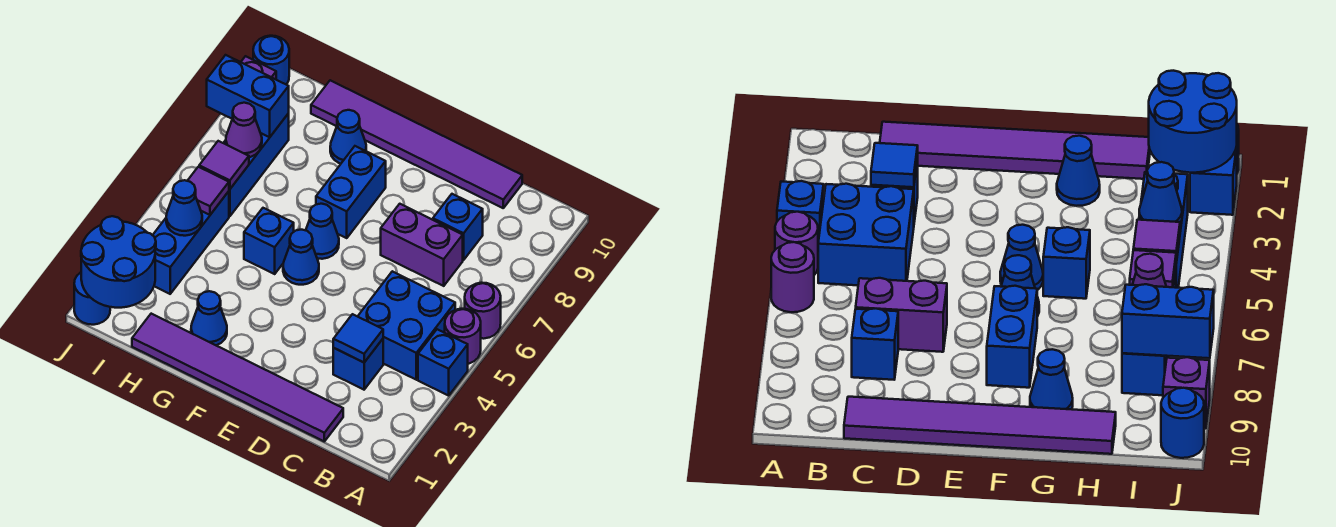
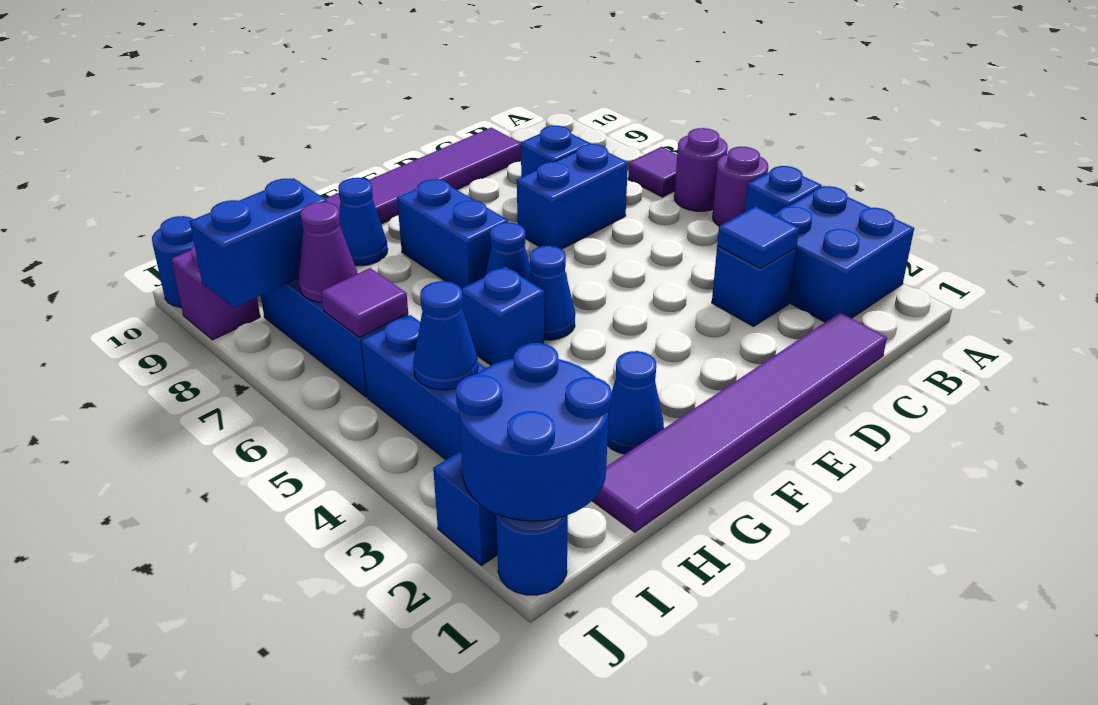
blue brick B4:C5 level 1 -> blue brick A2:B3 level 1
purple brick C7:D7 level 1 -> blue brick C7:D7 level 1
purple tile I5 level 2 -> purple tile A7 level 1

